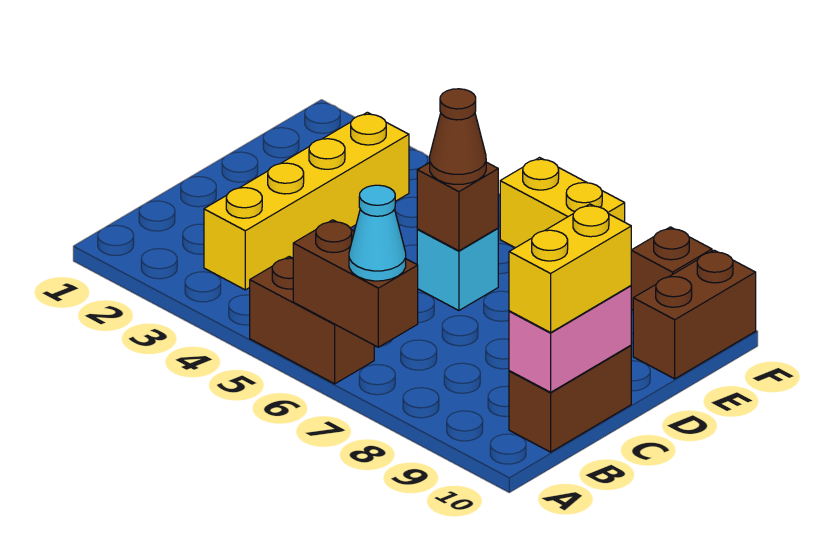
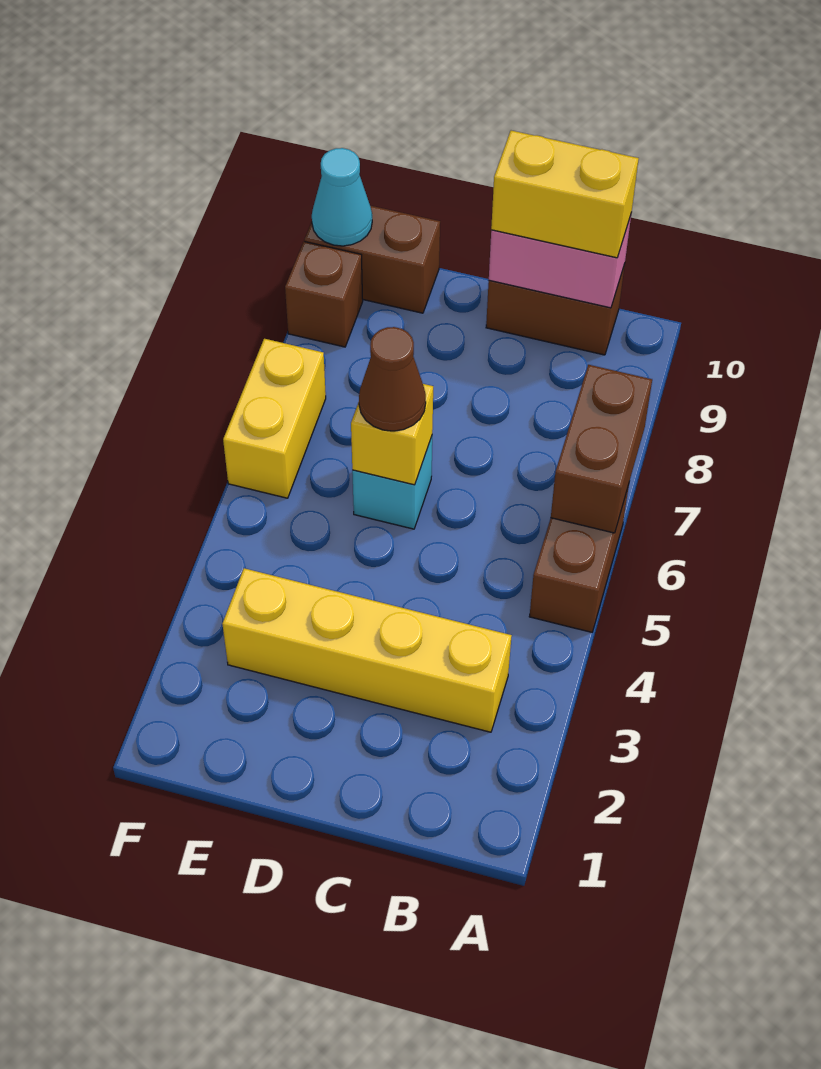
cyan cone A7 level 3 -> cyan cone F10 level 2
brown brick D6 level 2 -> yellow brick D6 level 2

